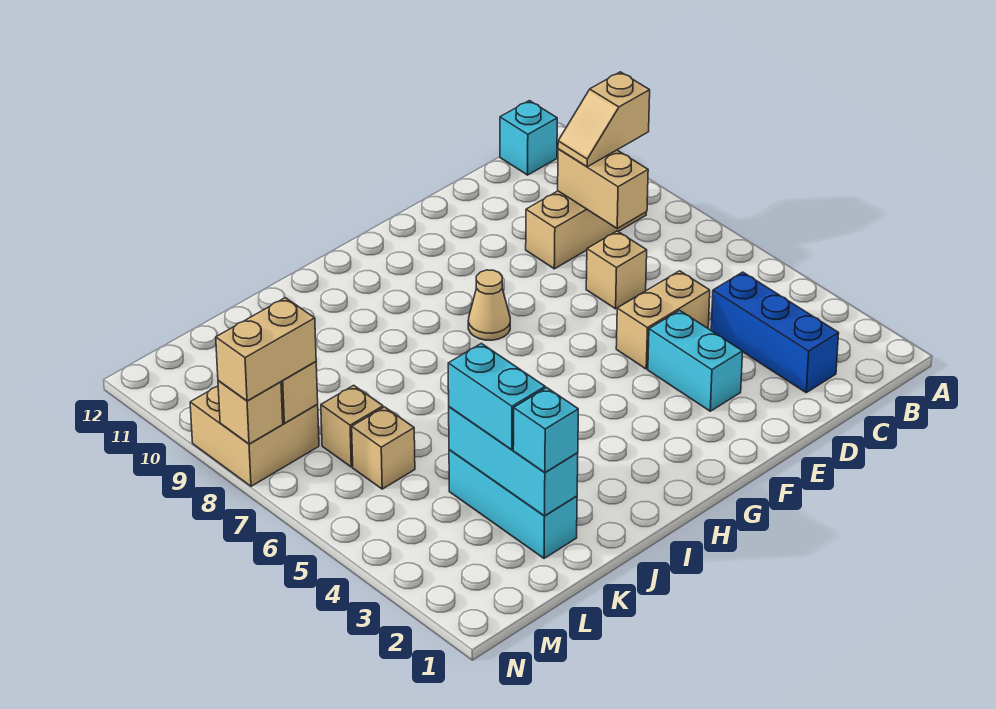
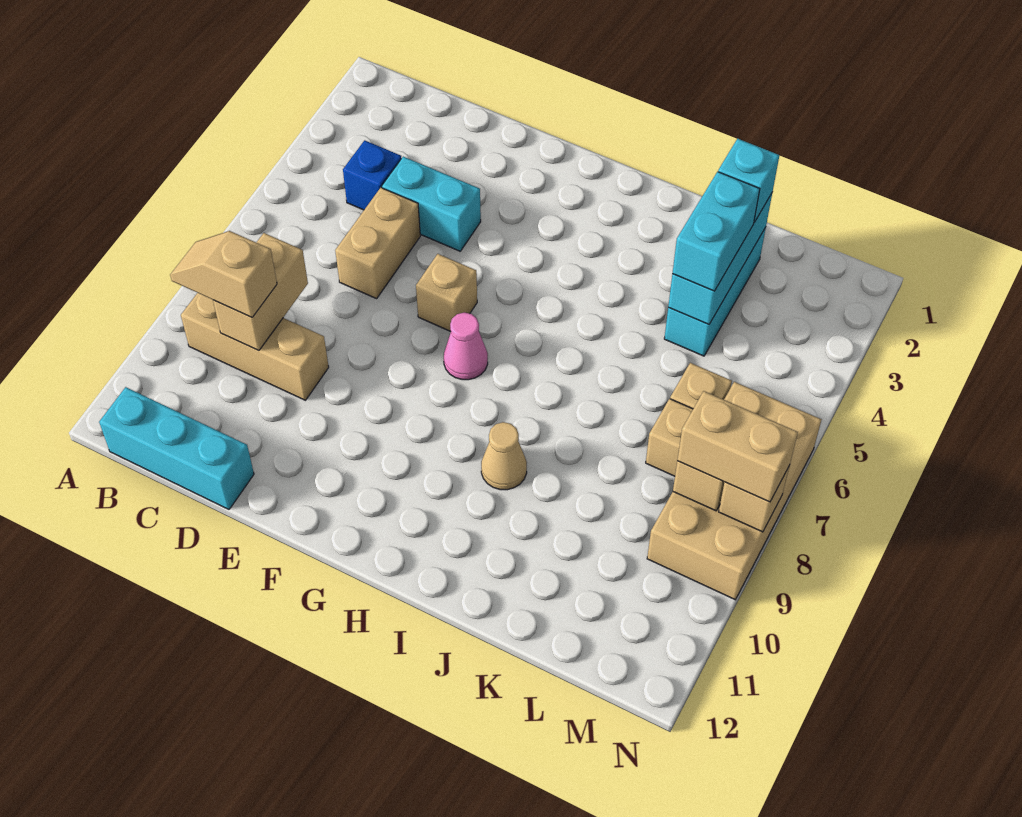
tan slope B9:C9 level 3 top B -> tan slope B9:C9 level 3 top C
cyan brick B12 level 1 -> cyan brick B12:D12 level 1
blue brick C2:C4 level 1 -> blue brick C4 level 1
tan brick D5:E5 level 1 -> tan brick D5:D6 level 1
tan brick D7 level 1 -> tan brick F6 level 1
cyan brick E3:E4 level 1 -> cyan brick D4:E4 level 1
none -> pink cone G7 level 1
tan cone G8 level 1 -> tan cone I9 level 1
tan brick M8:N9 level 1 -> tan brick M6:N9 level 1

